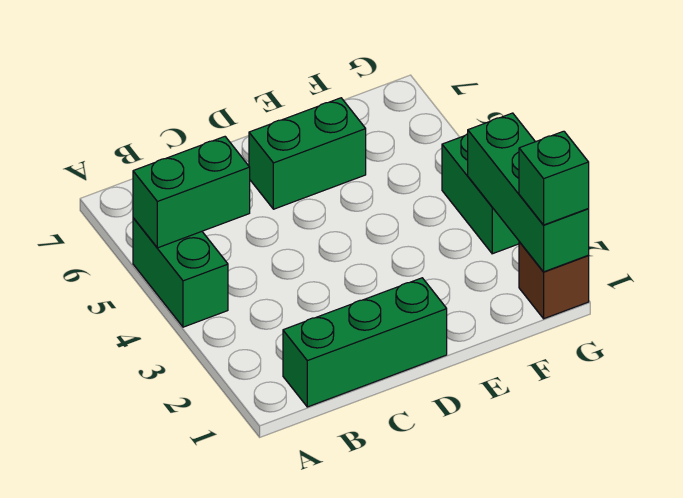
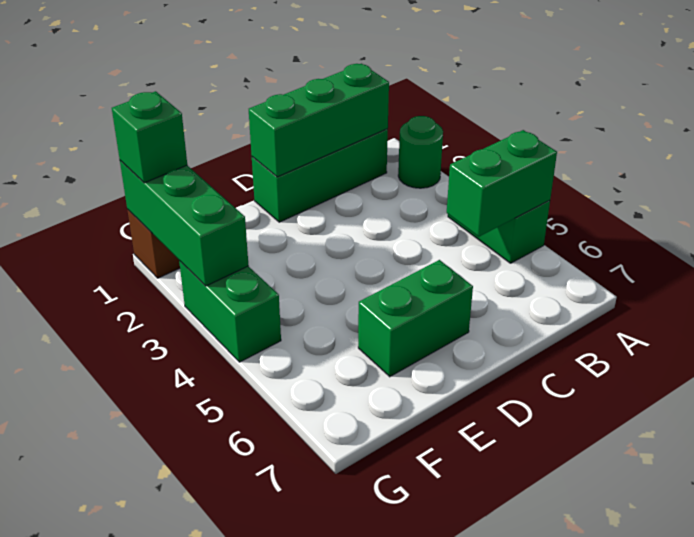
none -> green round brick A2 level 1
none -> green brick B1:D1 level 2

